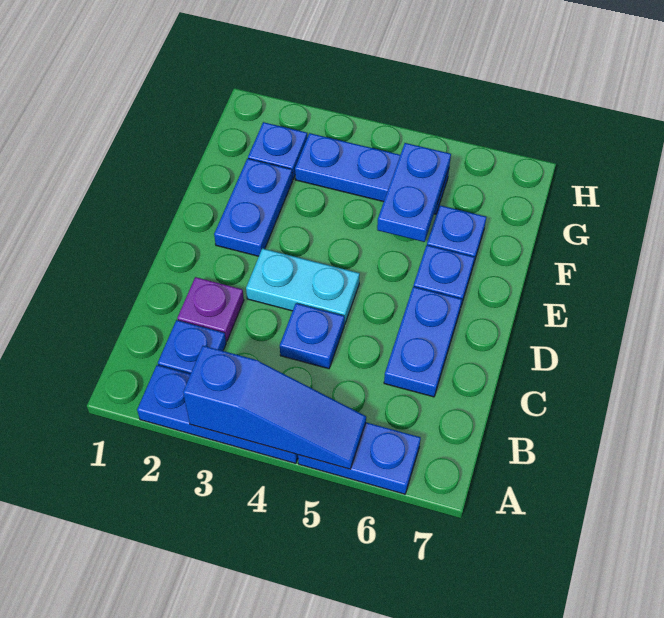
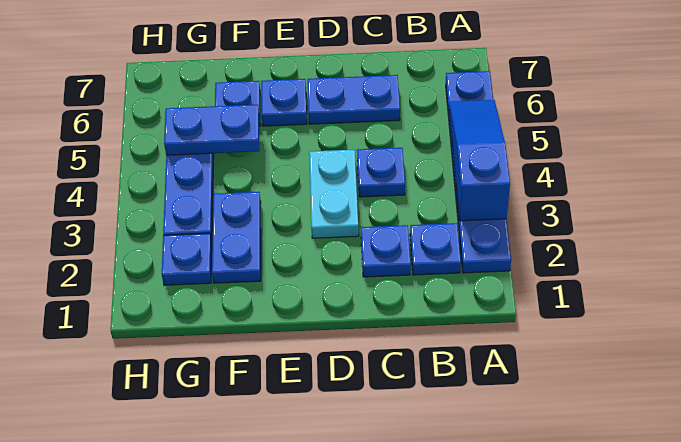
purple plate C2 level 1 -> blue plate C2 level 1
blue plate E2:F2 level 1 -> blue plate F2:F3 level 1

